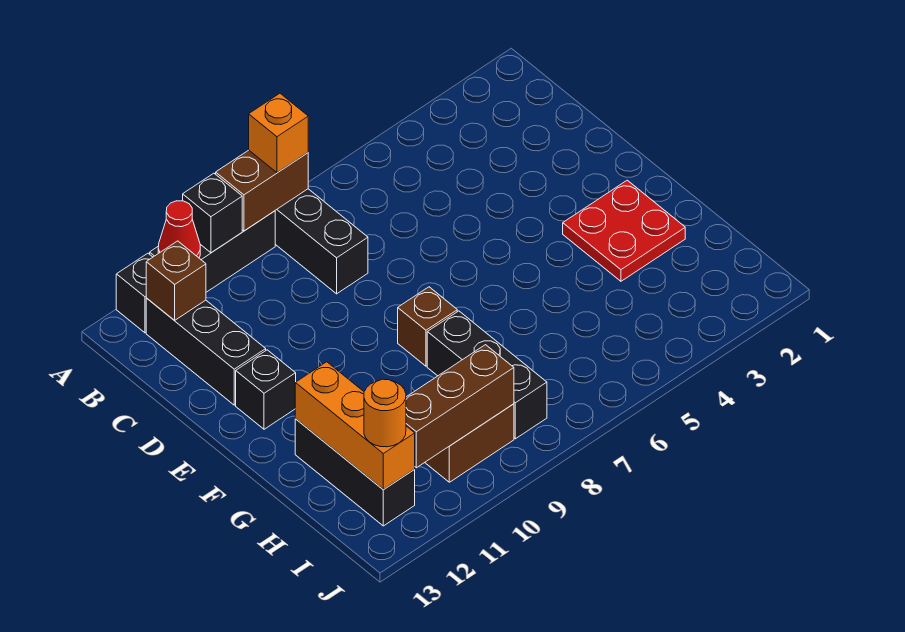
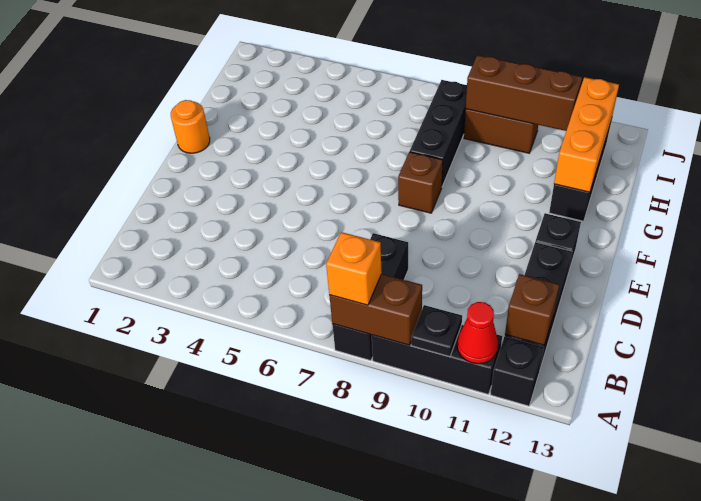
black brick A10 level 2 -> black plate A10 level 2
red plate F2:G3 level 1 -> none
orange round brick I12 level 3 -> orange round brick F1 level 1

